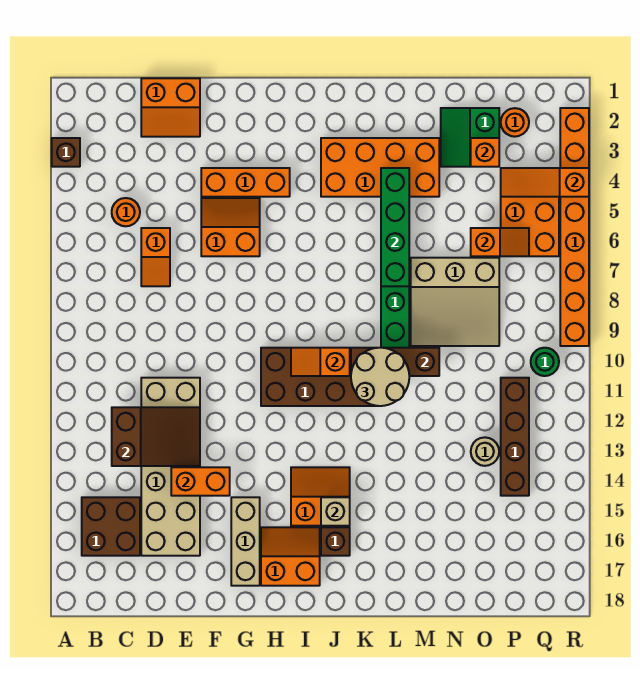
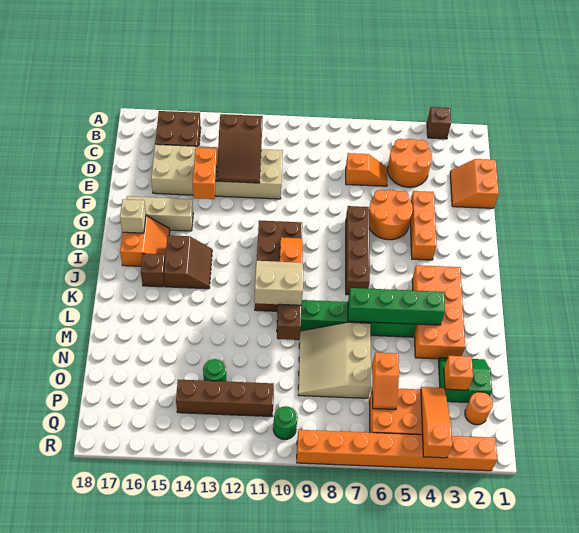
orange round brick C5 level 1 -> orange round brick C4:D5 level 1
orange slope D6:D7 level 1 top 6 -> orange slope D6:D7 level 1 top 7
orange slope F5:G6 level 1 top 6 -> orange round brick F5:G6 level 1
none -> brown brick G7:J7 level 1
orange slope I14:J15 level 1 top 15 -> brown slope I14:J15 level 1 top 15
tan brick J15 level 2 -> tan brick H17 level 2
tan round brick K10:L11 level 3 -> tan slope K10:L11 level 3 top L
tan round brick O13 level 1 -> green round brick O13 level 1

